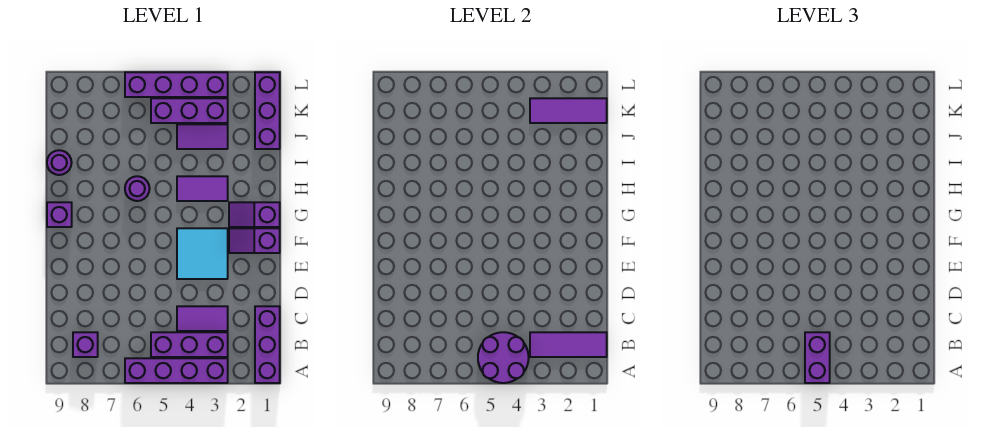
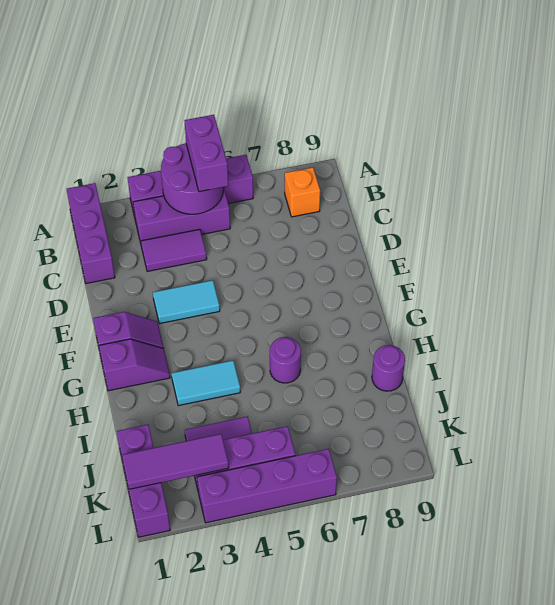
purple tile B1:B3 level 2 -> none
purple brick B8 level 1 -> orange brick B8 level 1
cyan tile E3:F4 level 1 -> cyan tile E3:E4 level 1
purple brick G9 level 1 -> none
purple tile H3:H4 level 1 -> cyan tile H3:H4 level 1

